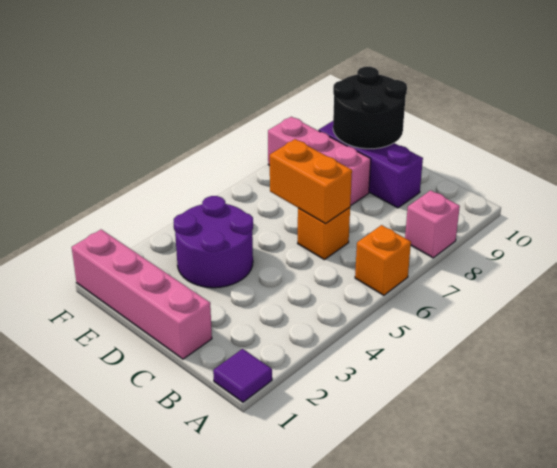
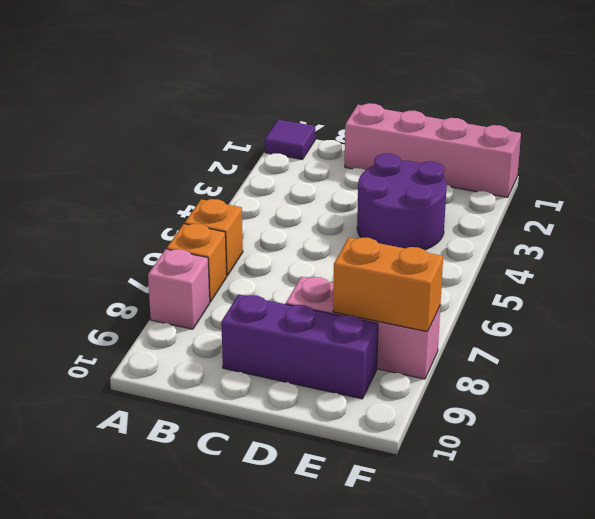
orange brick C6 level 1 -> orange brick A7 level 1
orange brick C6:D6 level 2 -> orange brick E8:F8 level 2
black round brick D9:E10 level 2 -> none

